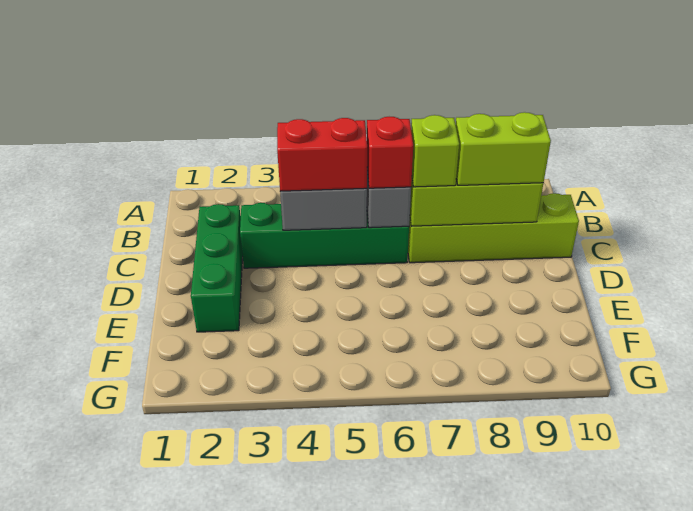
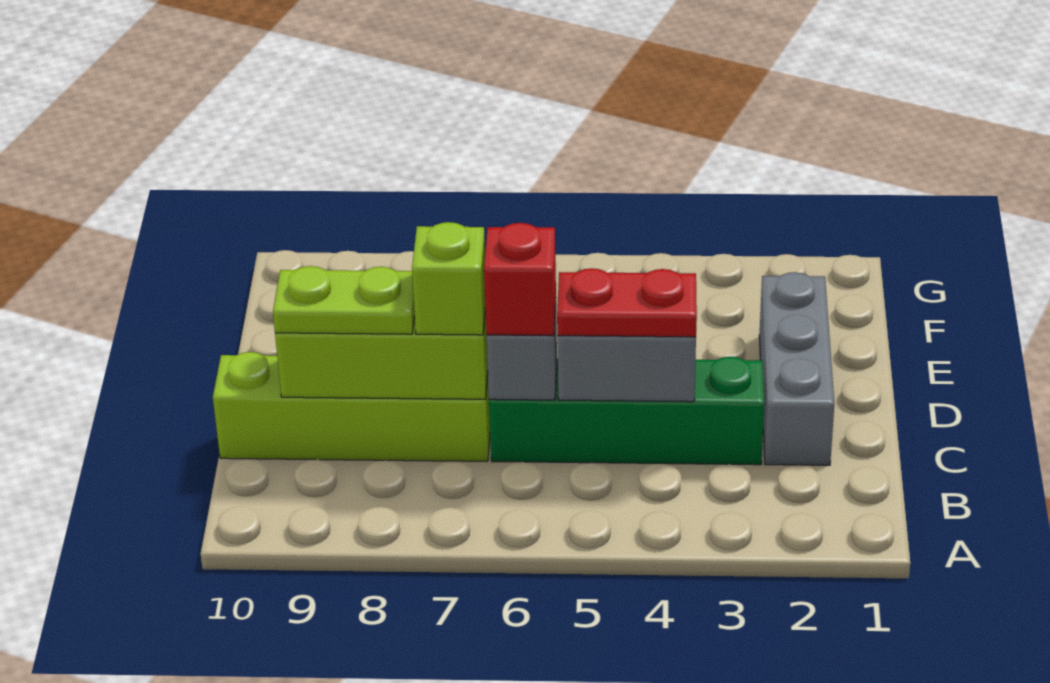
green brick C2:E2 level 1 -> grey brick C2:E2 level 1
red brick C4:C5 level 3 -> red plate C4:C5 level 3
lime brick C8:C9 level 3 -> lime plate C8:C9 level 3

